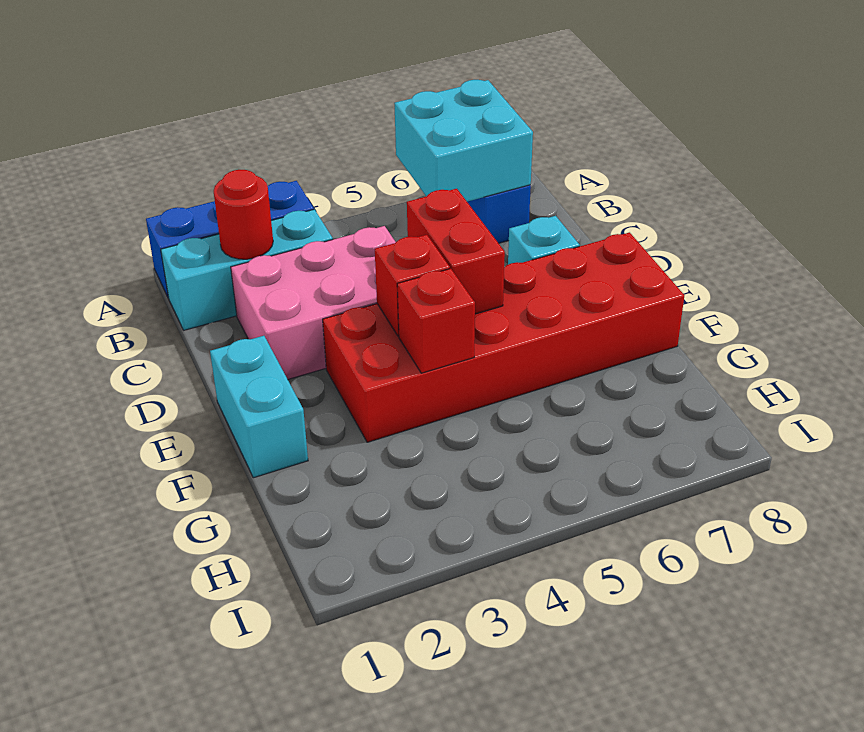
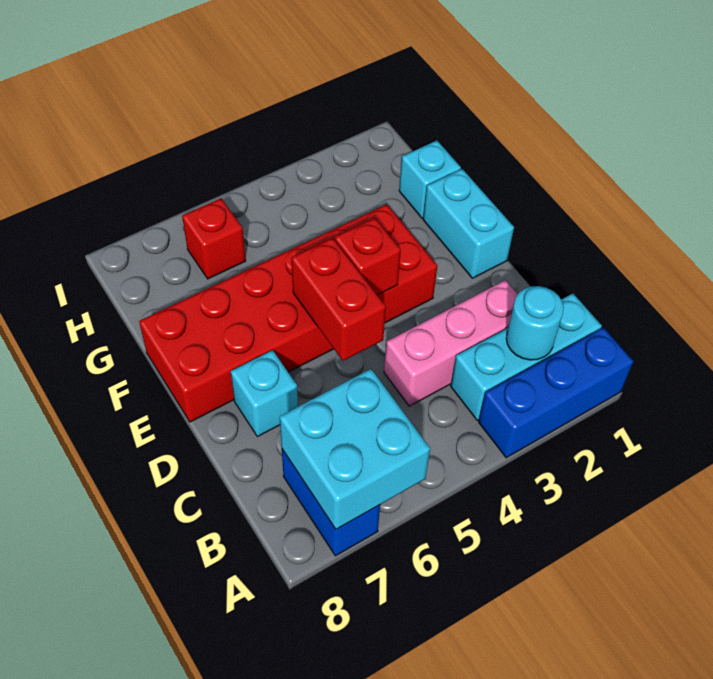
red round brick B2 level 2 -> cyan round brick B2 level 2
pink brick C2:D4 level 1 -> pink brick C2:C4 level 1
red brick F4 level 2 -> red brick H6 level 1
none -> cyan brick G1 level 1

